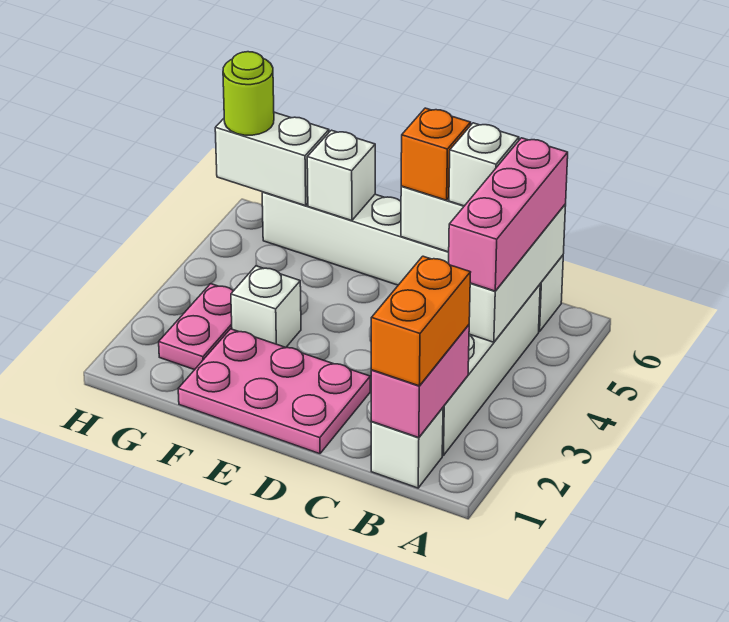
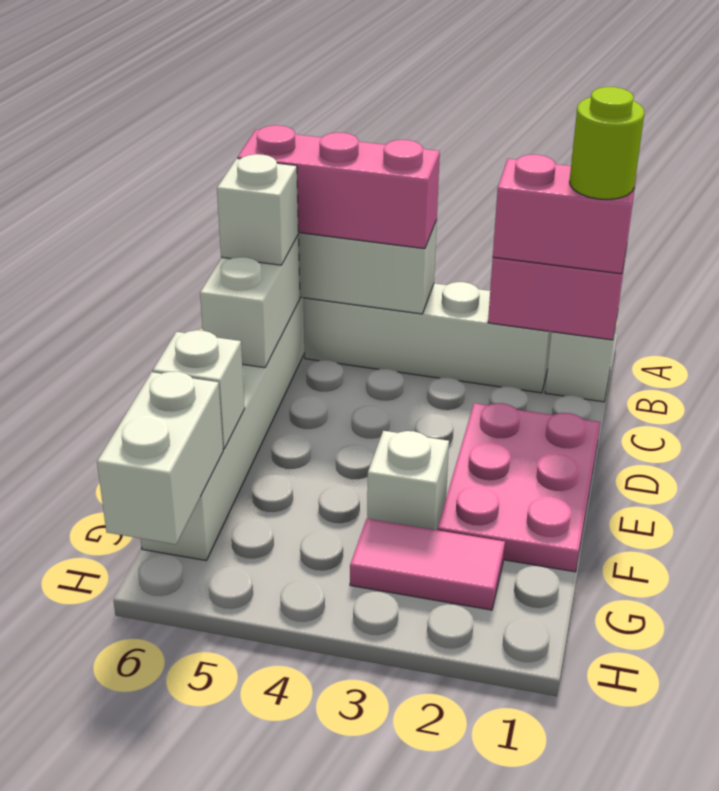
orange brick B1:B2 level 3 -> pink brick B1:B2 level 3
orange brick D6 level 3 -> none
pink plate G2:G3 level 1 -> pink tile G2:G3 level 1
lime round brick H6 level 3 -> lime round brick B1 level 4

